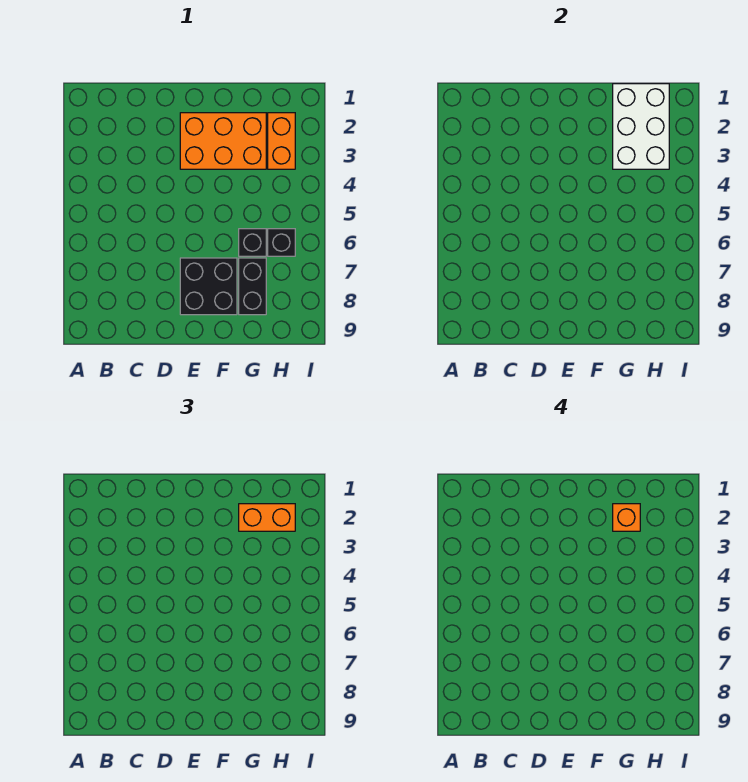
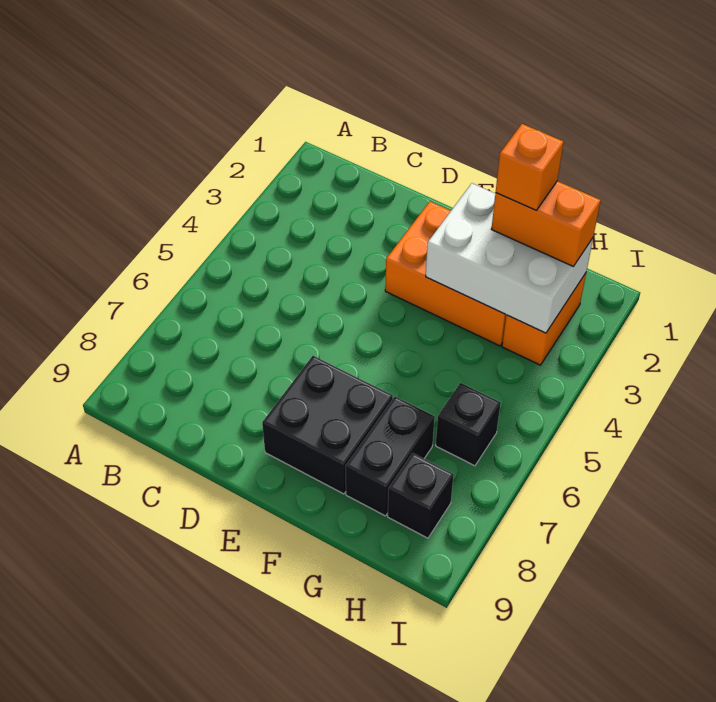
white brick G1:H3 level 2 -> white brick F2:H3 level 2
black brick G6 level 1 -> black brick H8 level 1

